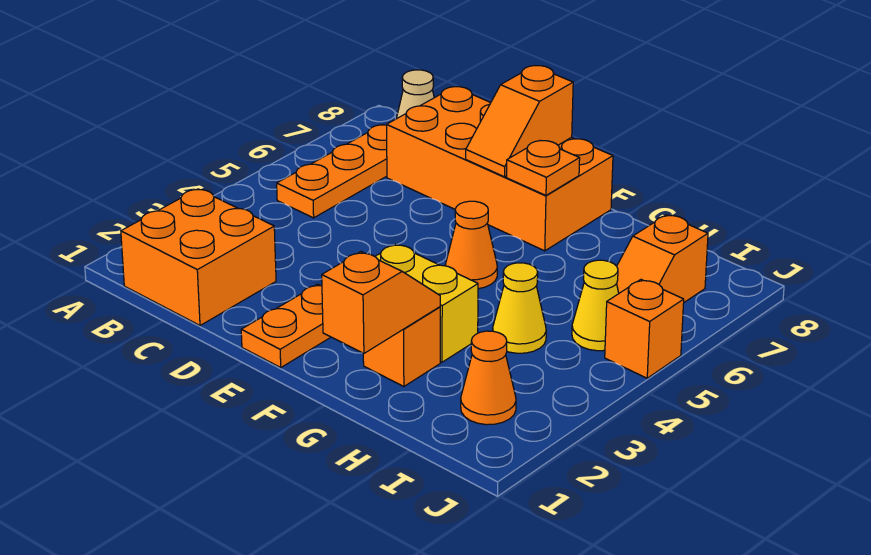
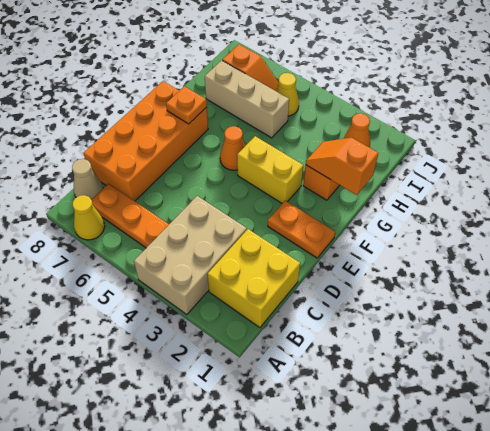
none -> tan brick A3:C4 level 1
orange brick B1:C2 level 1 -> yellow brick B1:C2 level 1
orange slope E7:E8 level 2 top 8 -> none
yellow brick F3:G3 level 1 -> yellow brick F3:F4 level 1
yellow cone H4 level 1 -> yellow cone A7 level 1
none -> tan brick H5:H7 level 1
orange brick J5 level 1 -> none

